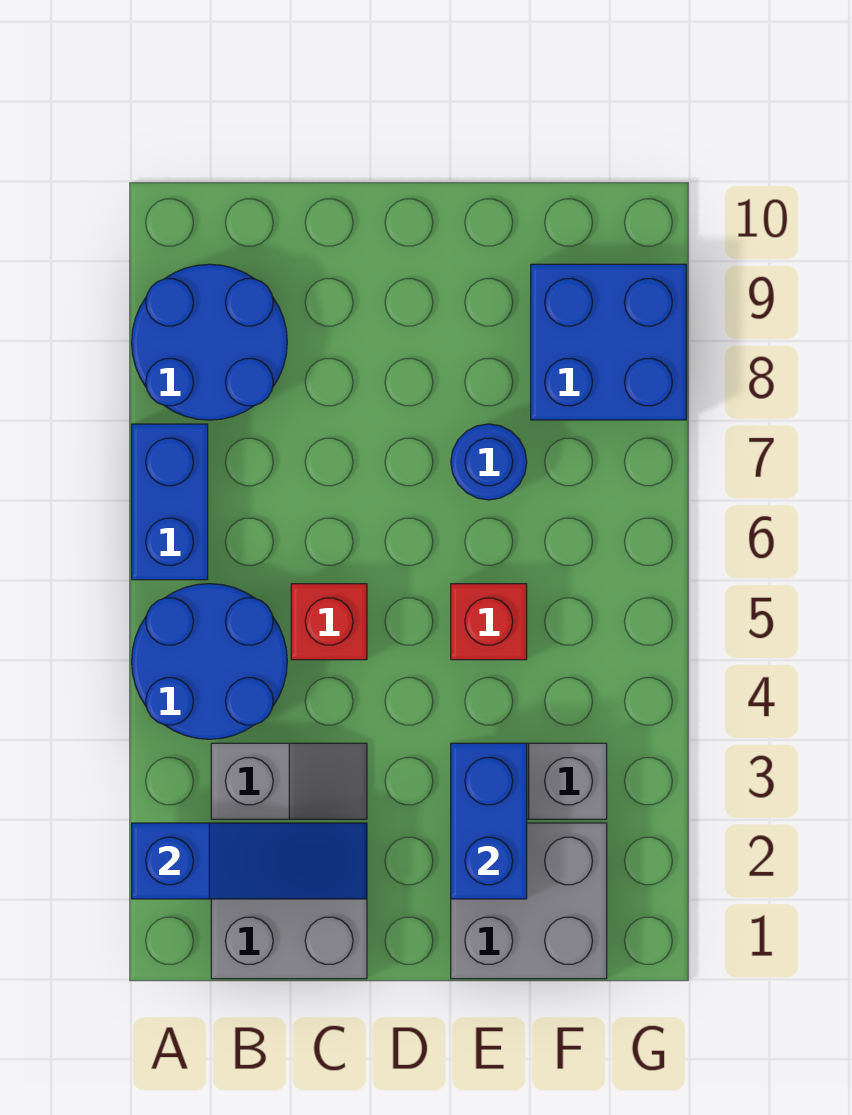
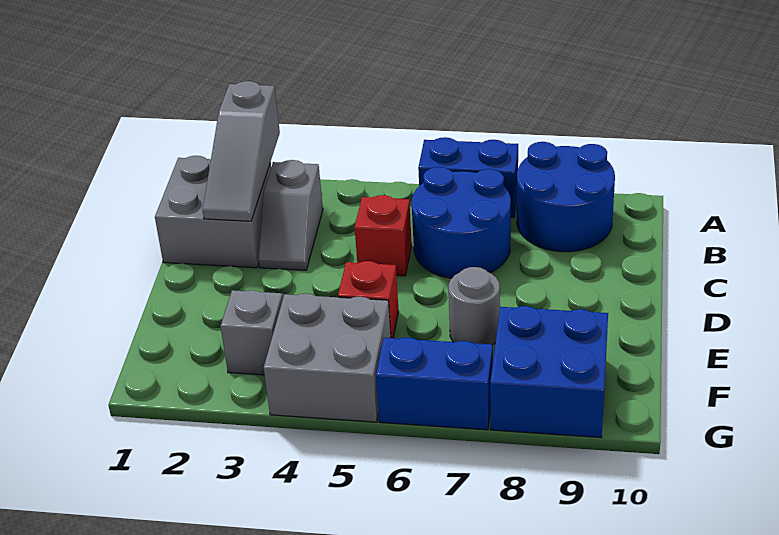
blue slope A2:C2 level 2 top A -> grey slope A2:C2 level 2 top A
blue round brick A4:B5 level 1 -> blue round brick B6:C7 level 1
grey brick E1:F2 level 1 -> grey brick F4:G5 level 1
blue brick E2:E3 level 2 -> blue brick G6:G7 level 1
blue round brick E7 level 1 -> grey round brick E7 level 1

